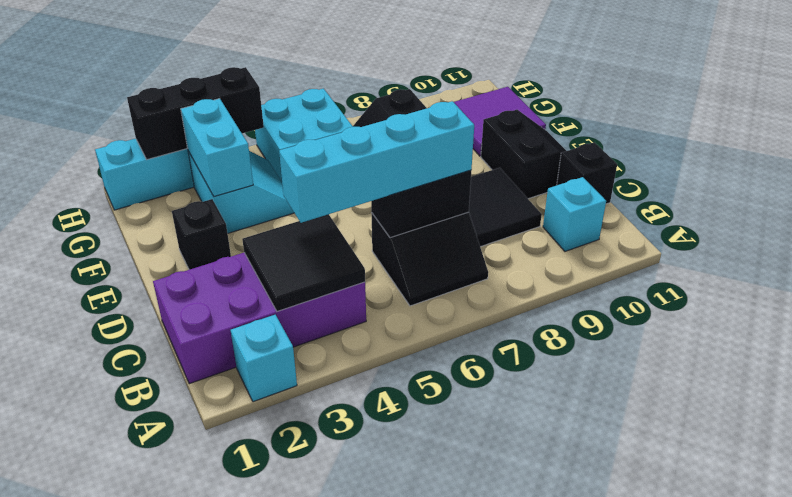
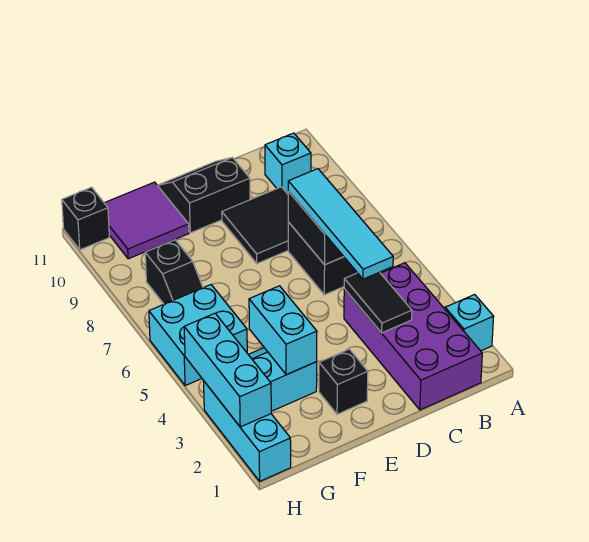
black tile B3:C4 level 2 -> black tile C3:C4 level 2
cyan brick C4:C7 level 3 -> cyan tile C4:C7 level 3
black brick C11 level 1 -> black brick H11 level 1
cyan brick F3:G3 level 2 -> cyan brick F3:F4 level 2
black brick H2:H4 level 2 -> cyan brick H2:H4 level 2

